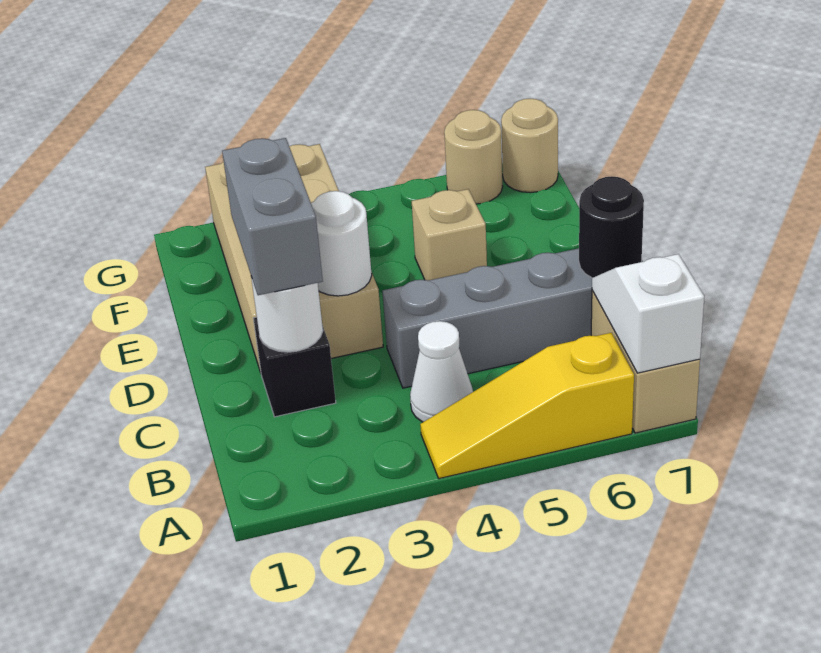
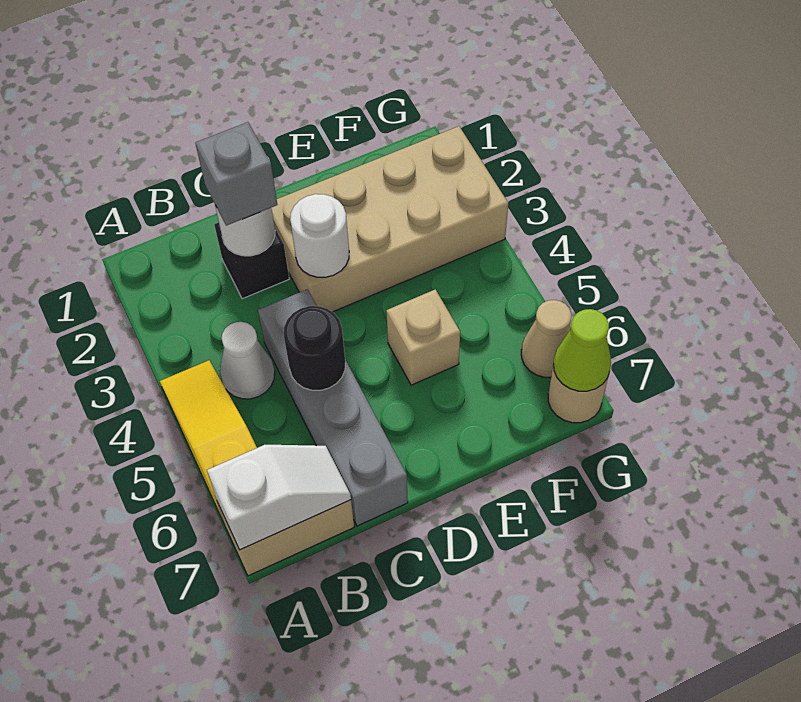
grey brick C2:D2 level 3 -> grey brick C2 level 3
black round brick C7 level 2 -> black round brick C5 level 2
tan round brick G6 level 1 -> tan cone G6 level 1
none -> lime cone G7 level 2

